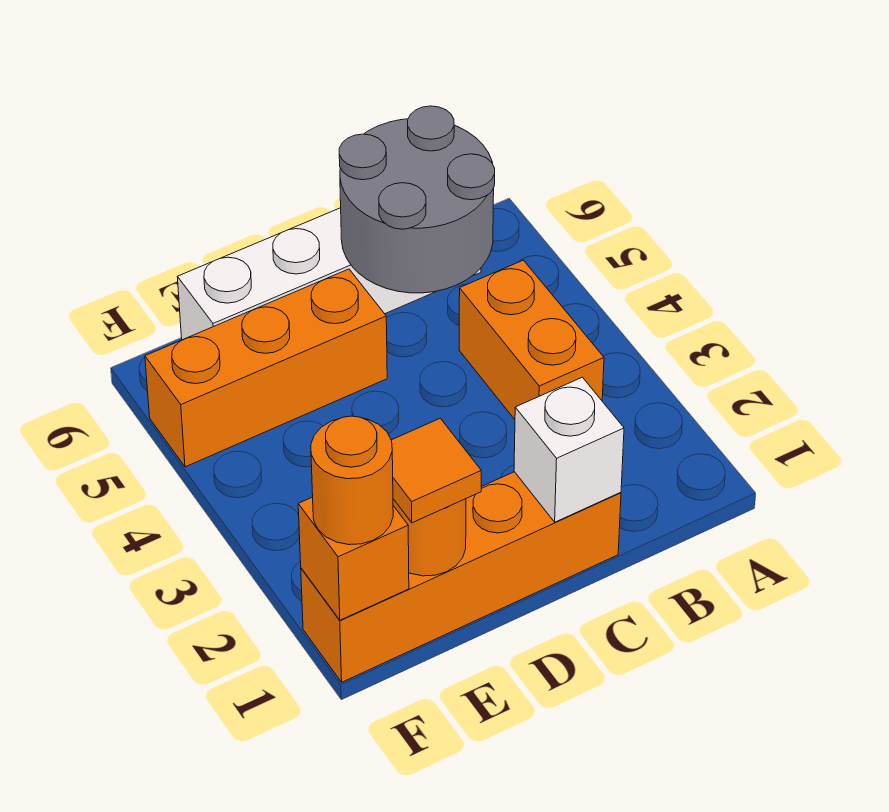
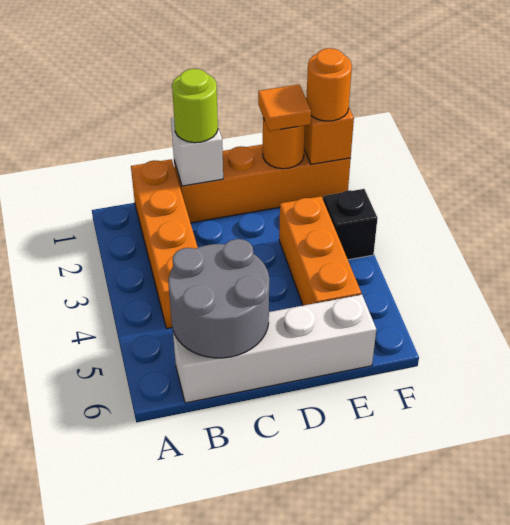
orange brick B3:B4 level 1 -> orange brick B1:B4 level 1
none -> lime round brick C1 level 3
orange brick D5:F5 level 1 -> orange brick E3:E5 level 1
none -> black brick F3 level 1

